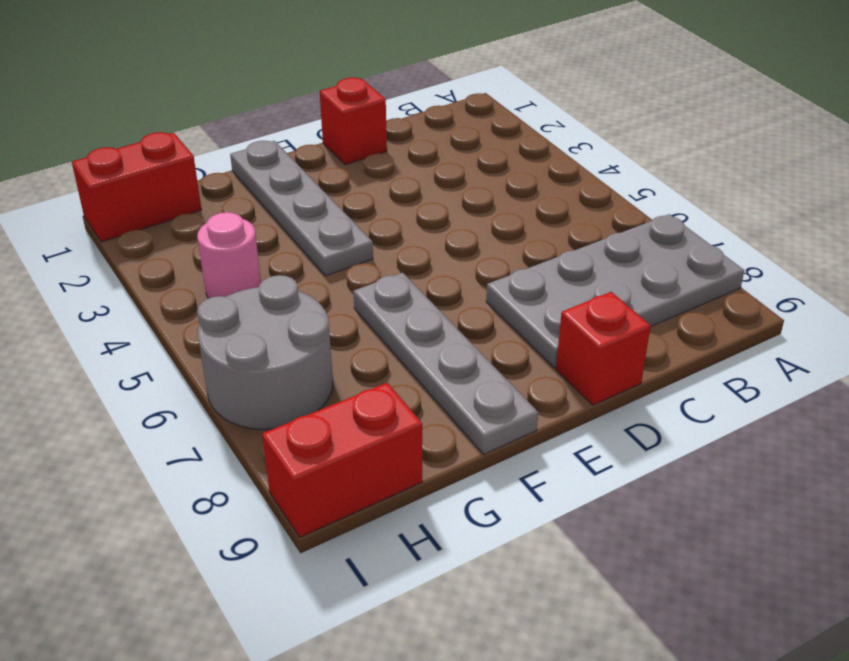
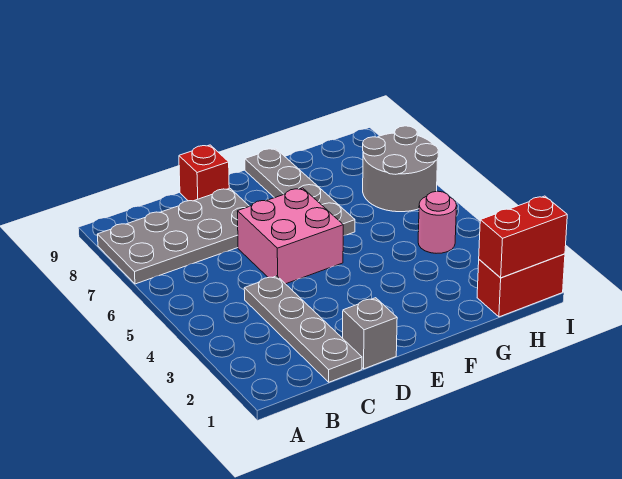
red brick D1 level 1 -> grey brick D1 level 1
none -> pink brick D5:E6 level 1
grey plate F1:F4 level 1 -> grey plate C1:C4 level 1
red brick H9:I9 level 1 -> red brick H1:I1 level 2

